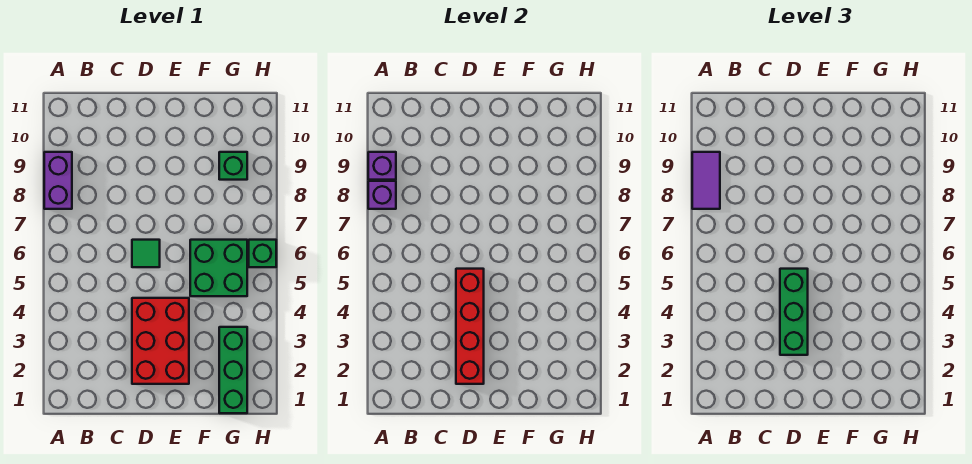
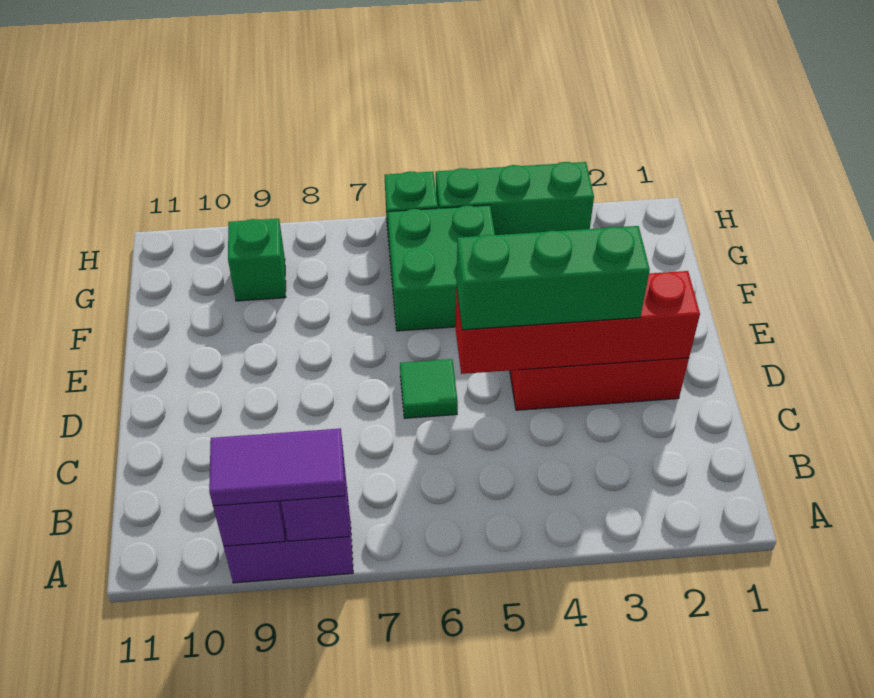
green brick G1:G3 level 1 -> green brick H3:H5 level 1

